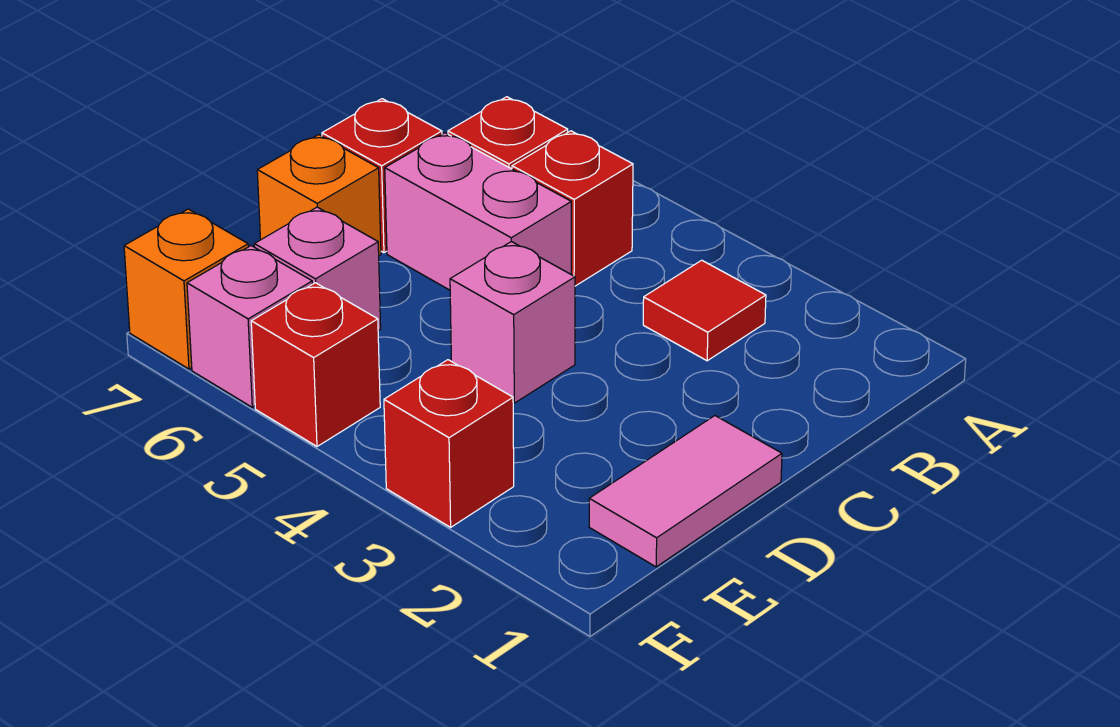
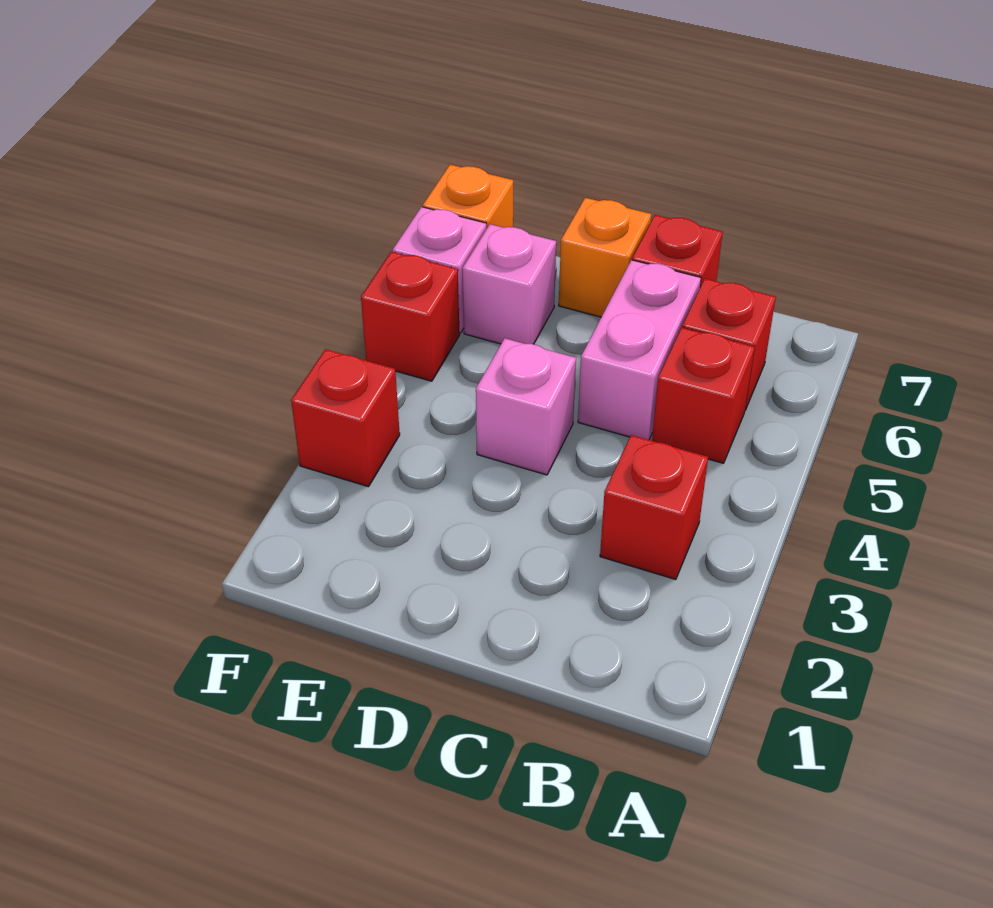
red tile B3 level 1 -> red brick B3 level 1
pink tile D1:E1 level 1 -> none

